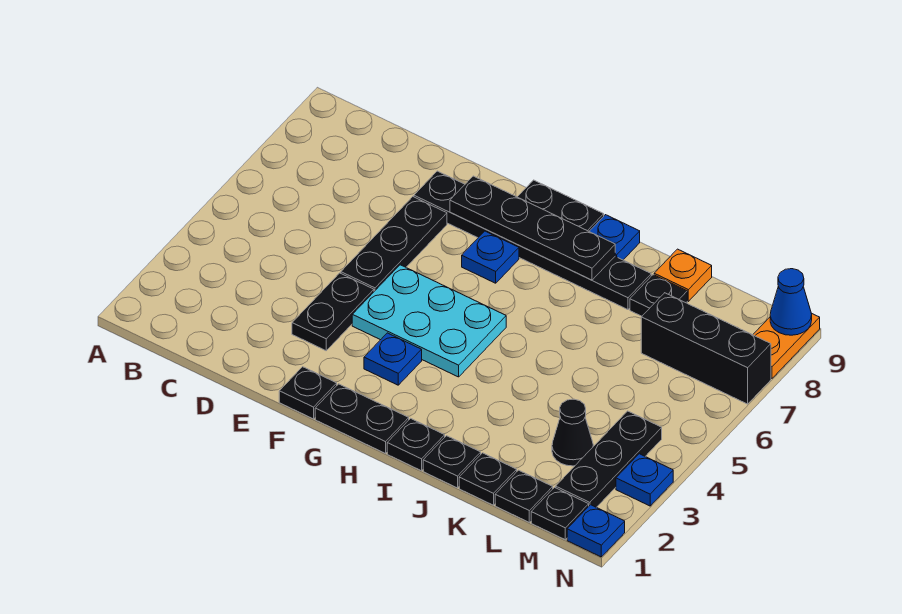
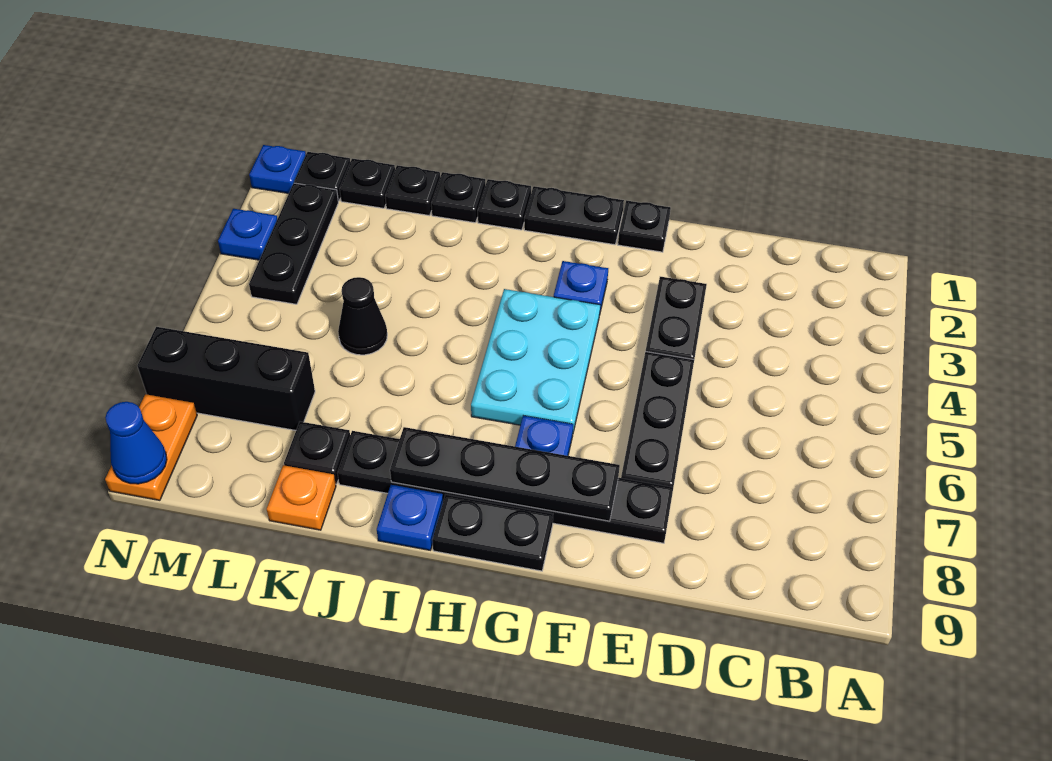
cyan plate F4:H5 level 1 -> cyan plate G4:H6 level 1
black cone L3 level 1 -> black cone K5 level 1

